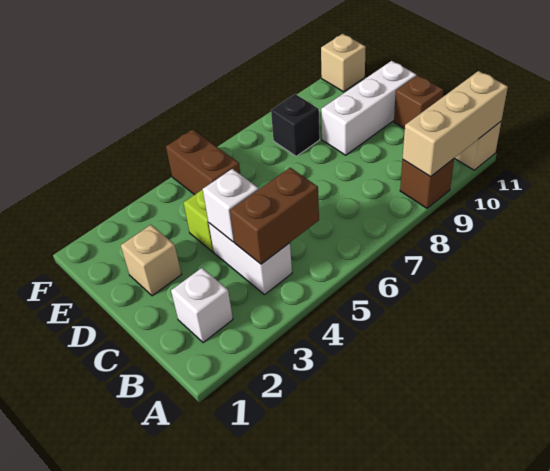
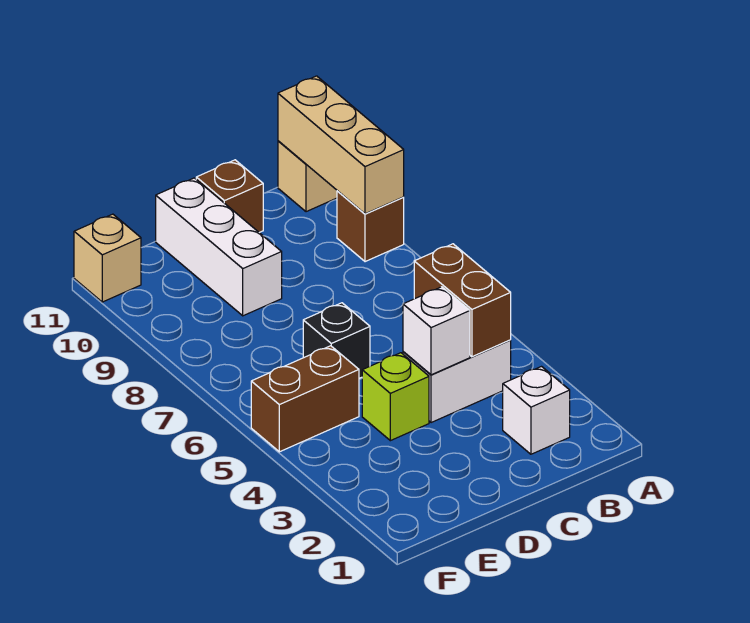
tan brick D2 level 1 -> none
black brick E8 level 1 -> black brick D6 level 1

